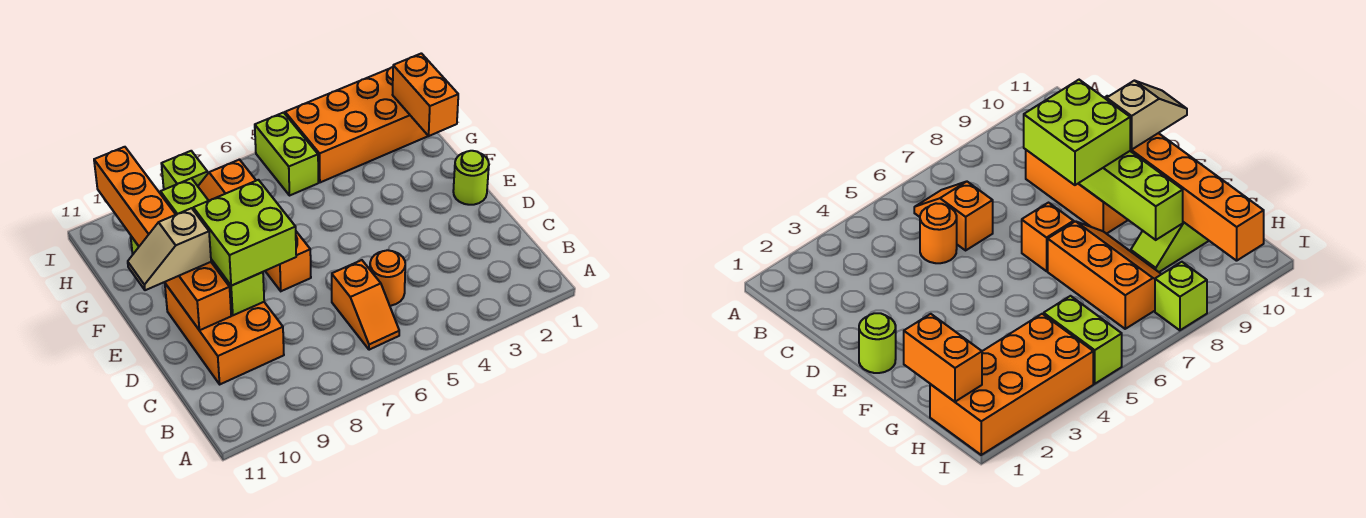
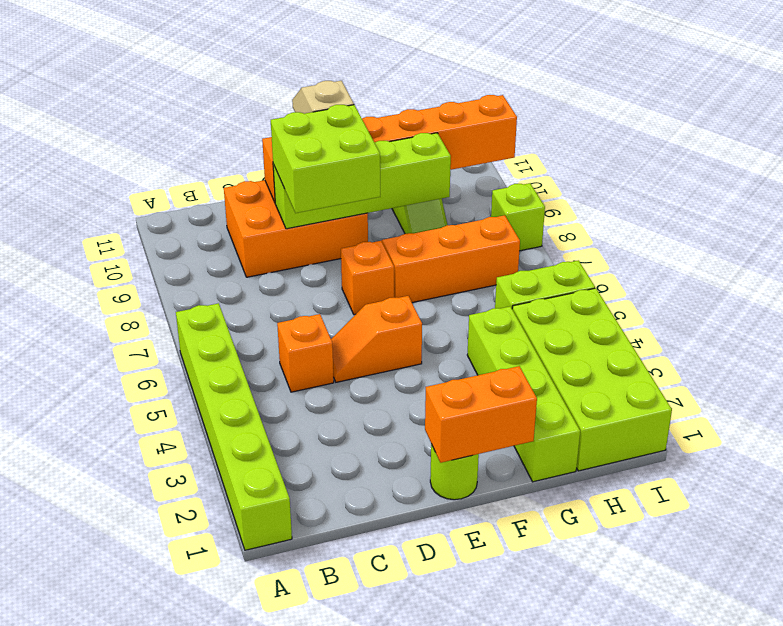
none -> lime brick A1:A6 level 1
orange slope B6:C6 level 1 top C -> orange slope D5:E5 level 1 top E
orange round brick C5 level 1 -> orange brick C5 level 1
none -> lime brick G1:G4 level 1
orange brick G1:H1 level 2 -> orange brick E1:F1 level 2
orange brick H1:I4 level 1 -> lime brick H1:I4 level 1

